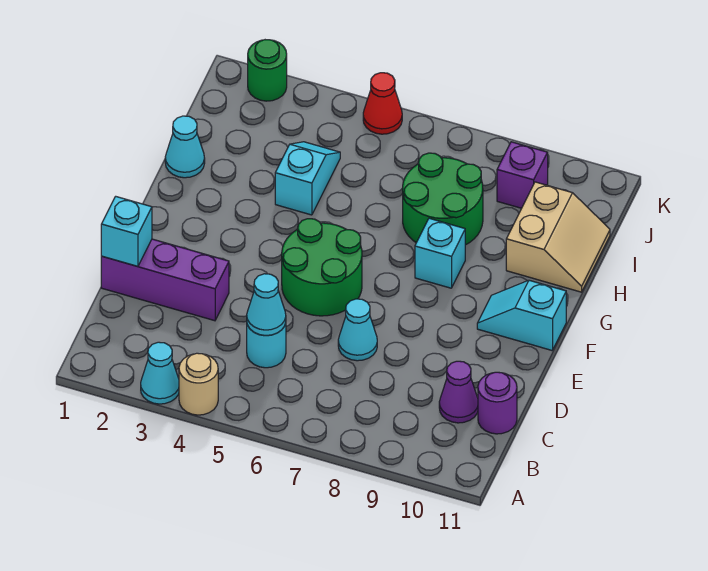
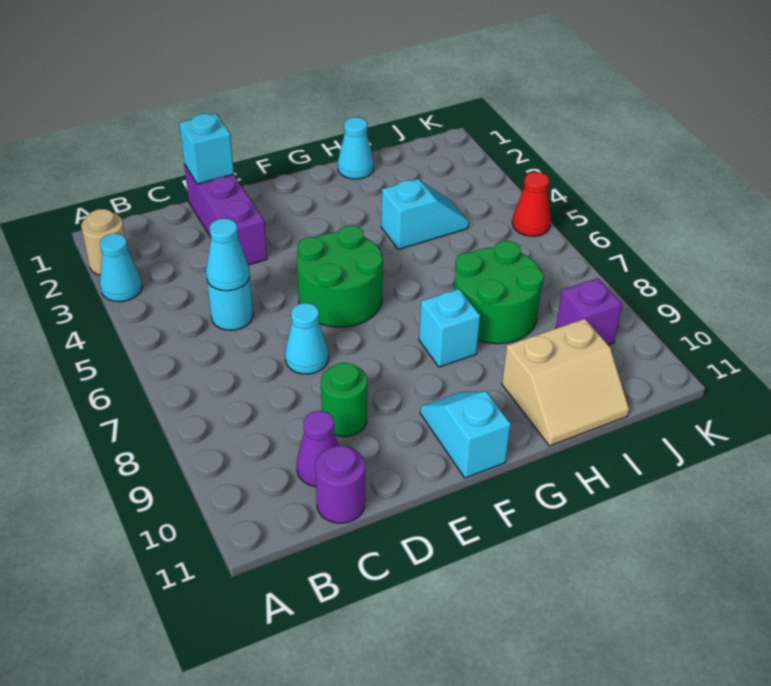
tan round brick A4 level 1 -> tan round brick A2 level 1
green round brick K2 level 1 -> green round brick D9 level 1

